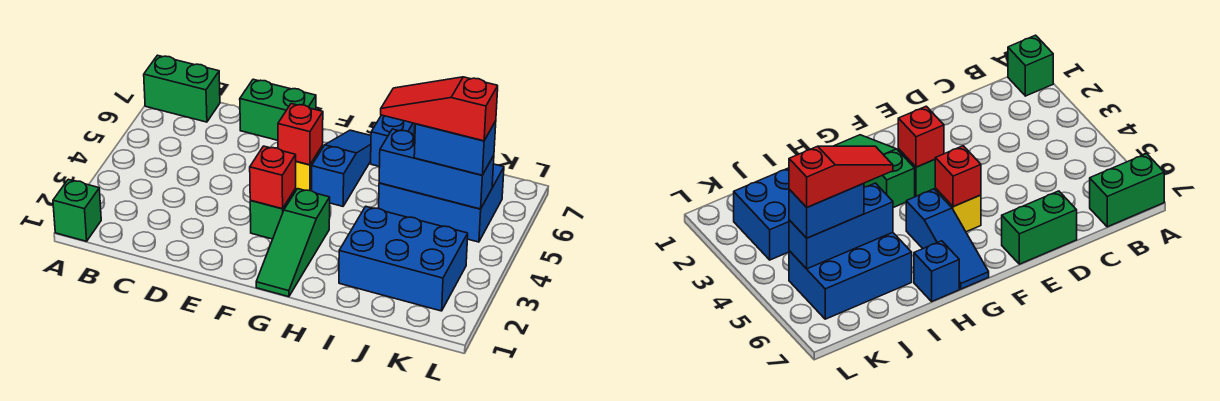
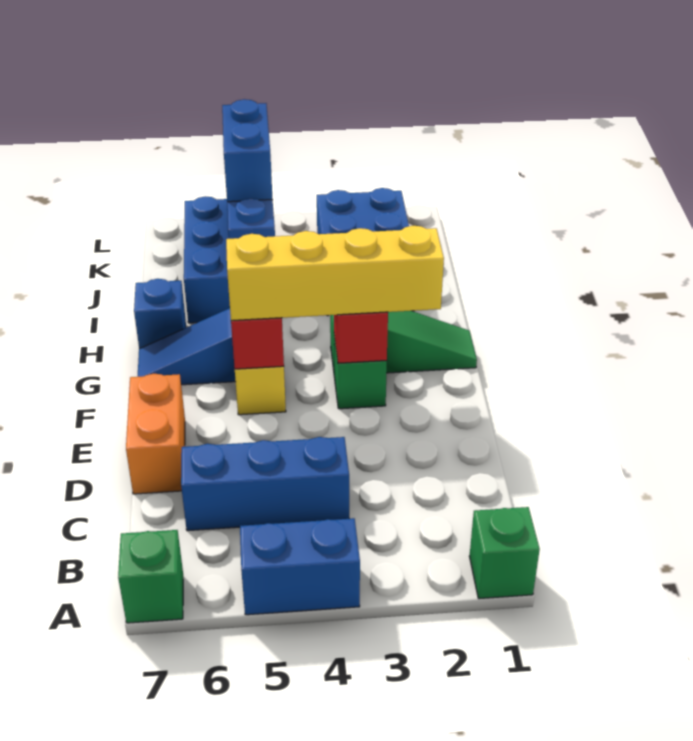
none -> blue brick A4:A5 level 1
green brick A7:B7 level 1 -> green brick A7 level 1
none -> blue brick C4:C6 level 1
green brick D7:E7 level 1 -> orange brick D7:E7 level 1
none -> yellow brick F2:F5 level 3
red slope I5:K5 level 4 top K -> none

